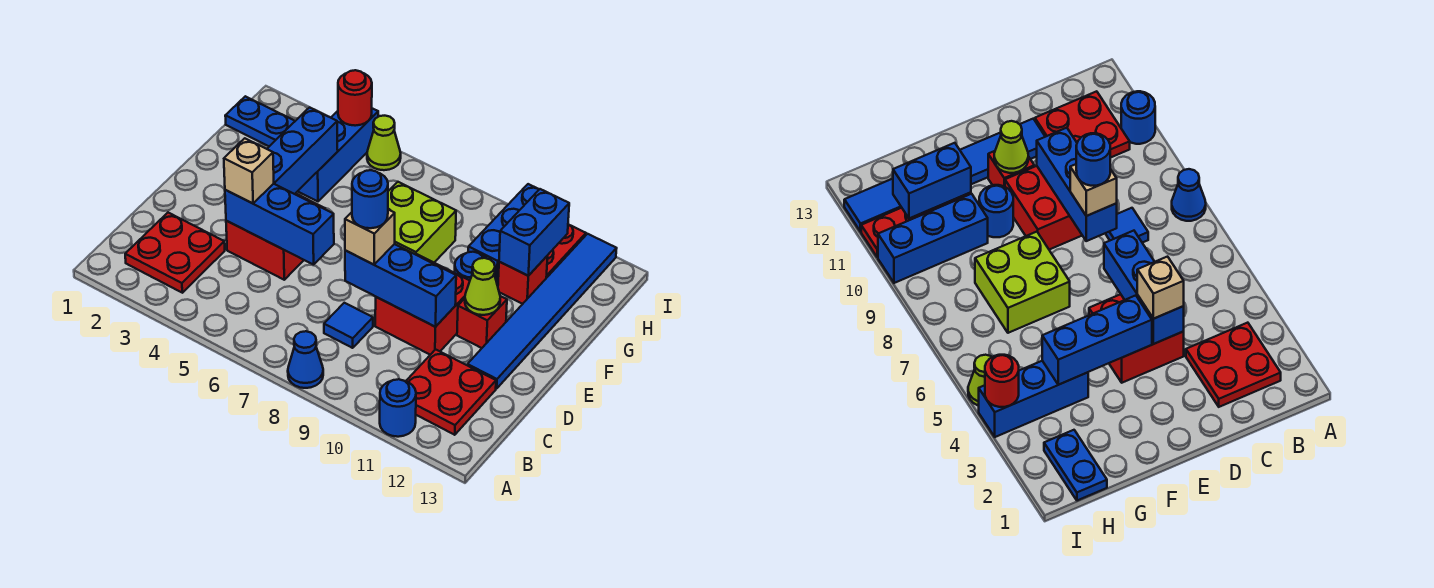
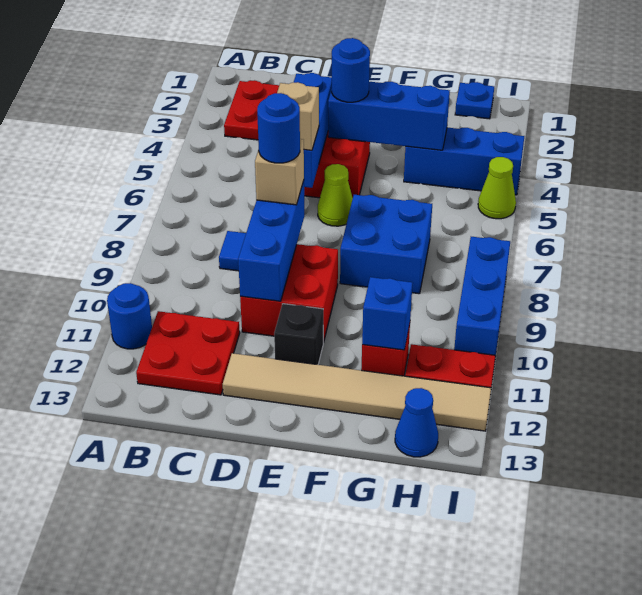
blue cone A8 level 1 -> blue cone H13 level 1
tan brick D4 level 3 -> tan brick D6 level 3
blue tile D12:I12 level 1 -> tan tile D12:I12 level 1
red brick E11 level 1 -> black brick E11 level 1
lime cone E11 level 2 -> lime cone E6 level 1
lime brick F7:G8 level 1 -> blue brick F7:G8 level 1
blue round brick F10 level 1 -> blue round brick E4 level 3
blue brick G10:I10 level 1 -> blue brick I8:I10 level 1
blue brick G11:H11 level 2 -> blue brick G11 level 2
blue plate H1:H2 level 1 -> blue plate H1 level 1
red round brick I4 level 2 -> none

